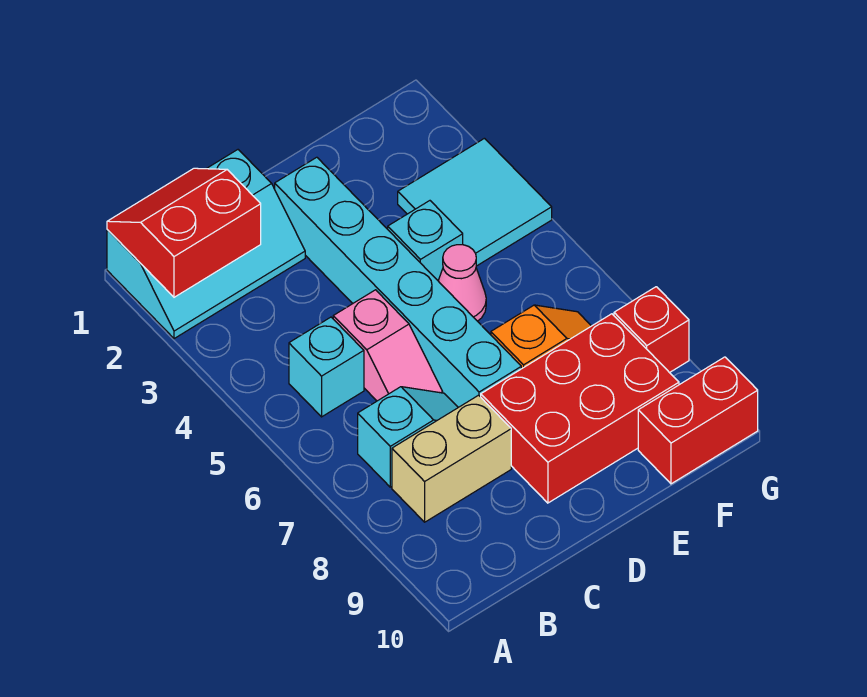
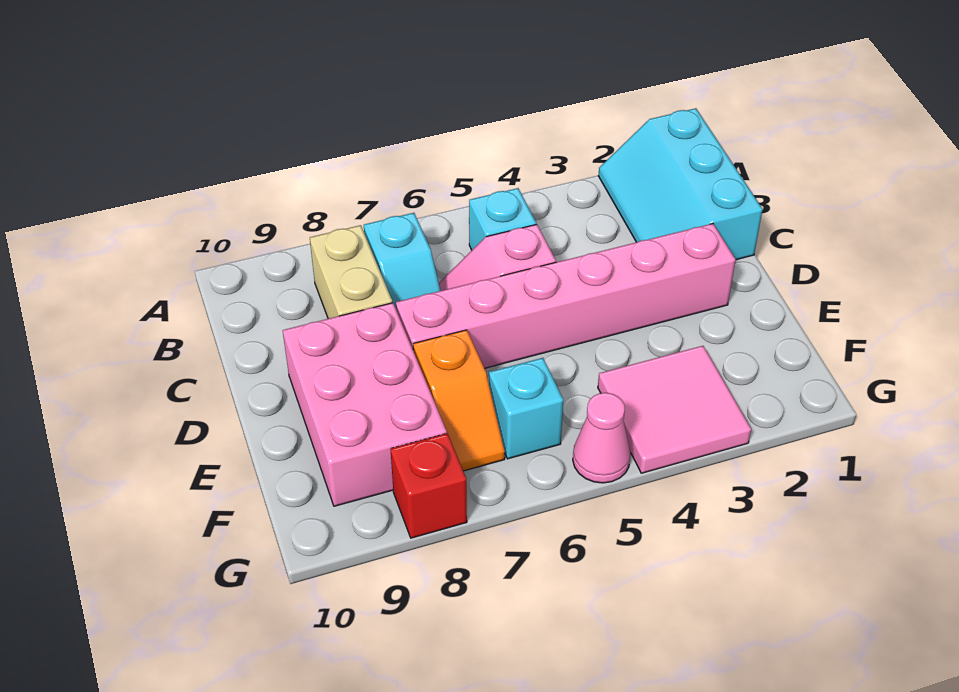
red slope A1:B2 level 2 top 2 -> none
cyan brick D2:D7 level 1 -> pink brick D2:D7 level 1
red brick D8:F9 level 1 -> pink brick D8:F9 level 1
cyan brick E4 level 1 -> cyan brick F6 level 1
pink cone E5 level 1 -> pink cone G5 level 1
cyan tile F3:G4 level 1 -> pink tile F3:G4 level 1
red brick F10:G10 level 1 -> none

